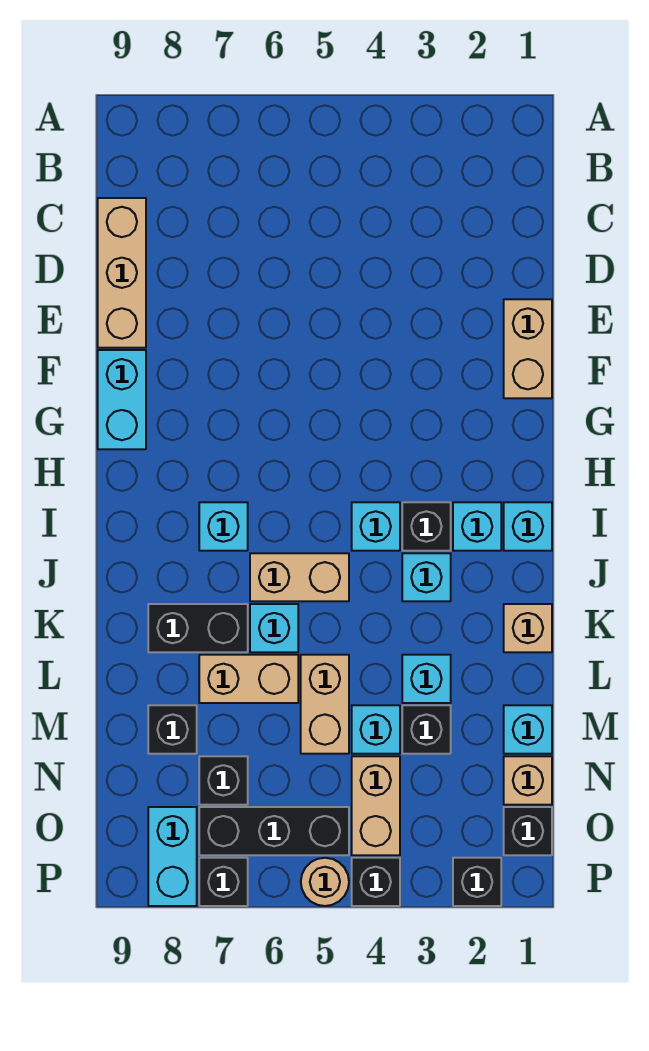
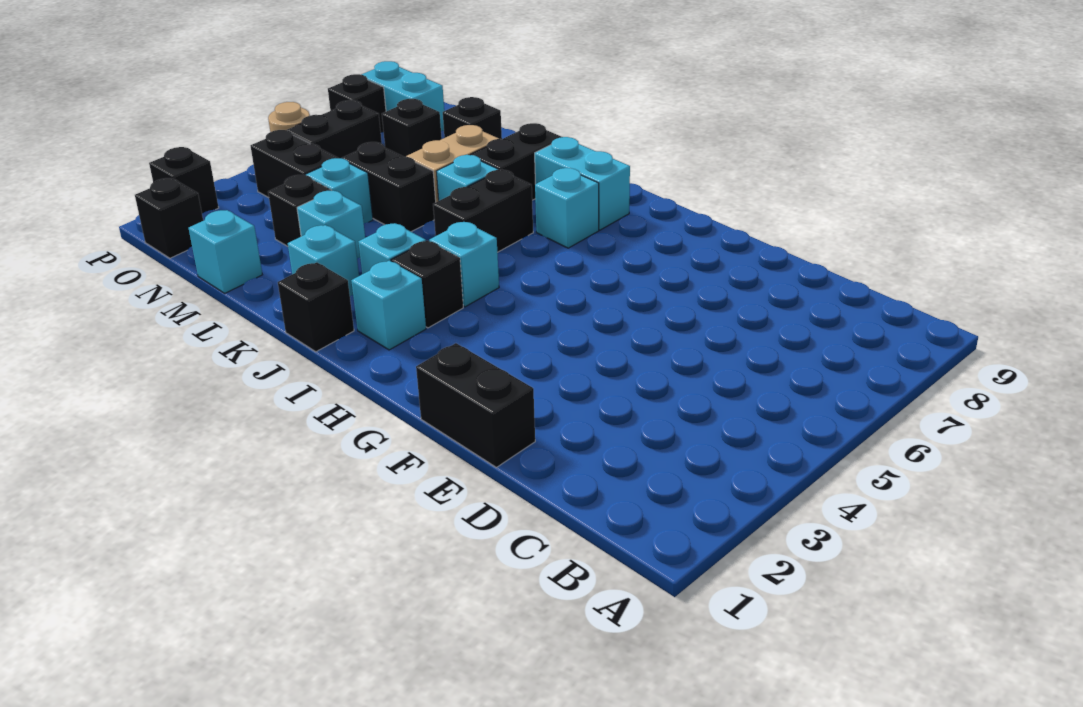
tan brick C9:E9 level 1 -> none
tan brick E1:F1 level 1 -> black brick E1:F1 level 1
cyan brick F9:G9 level 1 -> cyan brick I8:J8 level 1
cyan brick I1 level 1 -> cyan brick K2 level 1
tan brick J5:J6 level 1 -> black brick J5:J6 level 1
tan brick K1 level 1 -> none
tan brick L5:M5 level 1 -> black brick L5:M5 level 1
tan brick N1 level 1 -> none
tan brick N4:O4 level 1 -> black brick N4:O4 level 1
black brick O5:O7 level 1 -> black brick O5:O6 level 1
black brick P4 level 1 -> black brick J1 level 1

